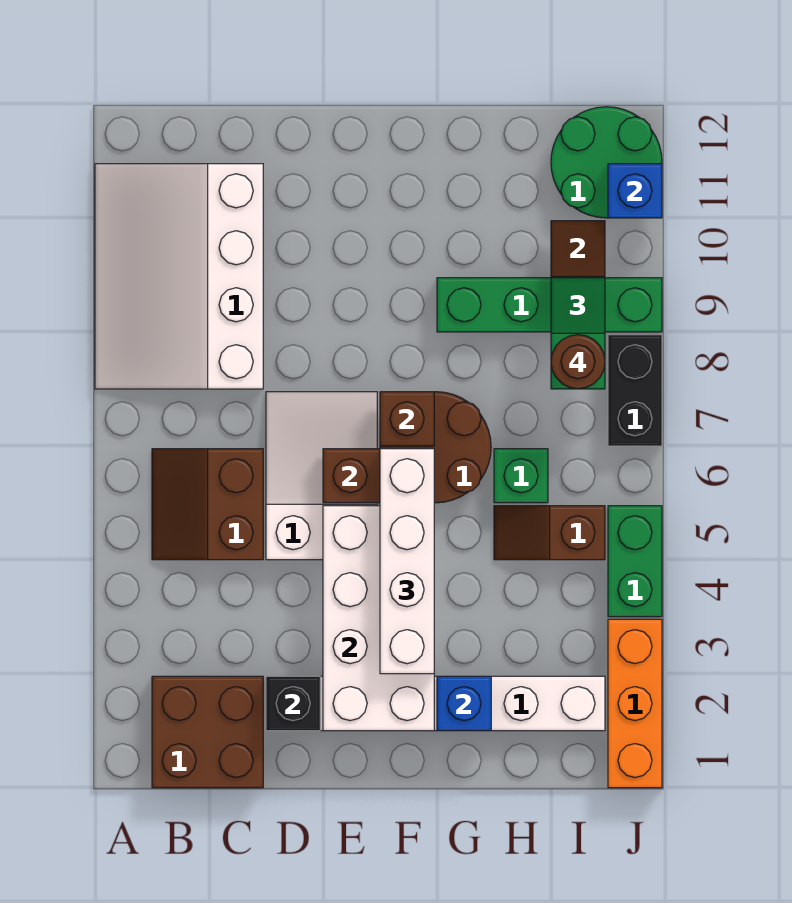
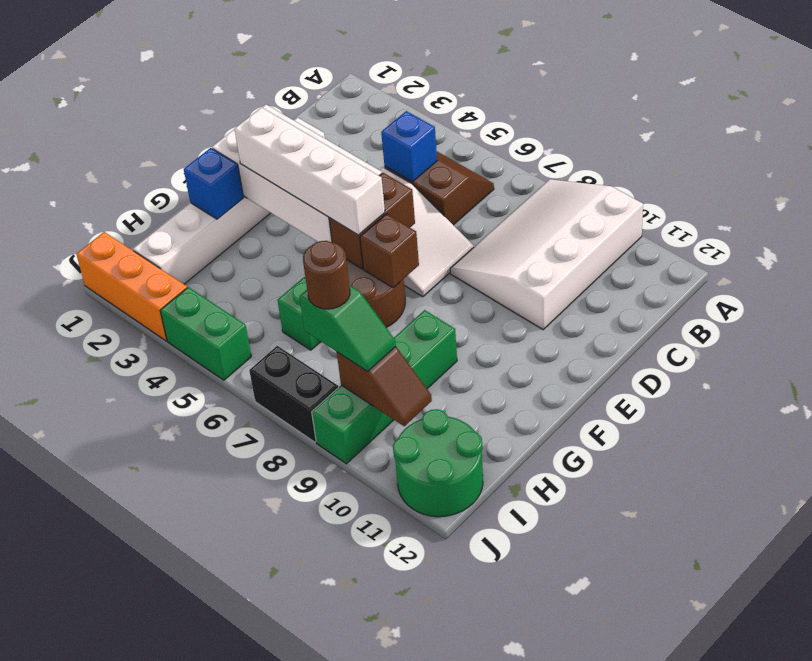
white slope A8:C11 level 1 top C -> white slope A8:D10 level 1 top 10
brown brick B1:C2 level 1 -> none
black brick D2 level 2 -> none
brown slope H5:I5 level 1 top I -> none
blue brick J11 level 2 -> blue brick C5 level 2

